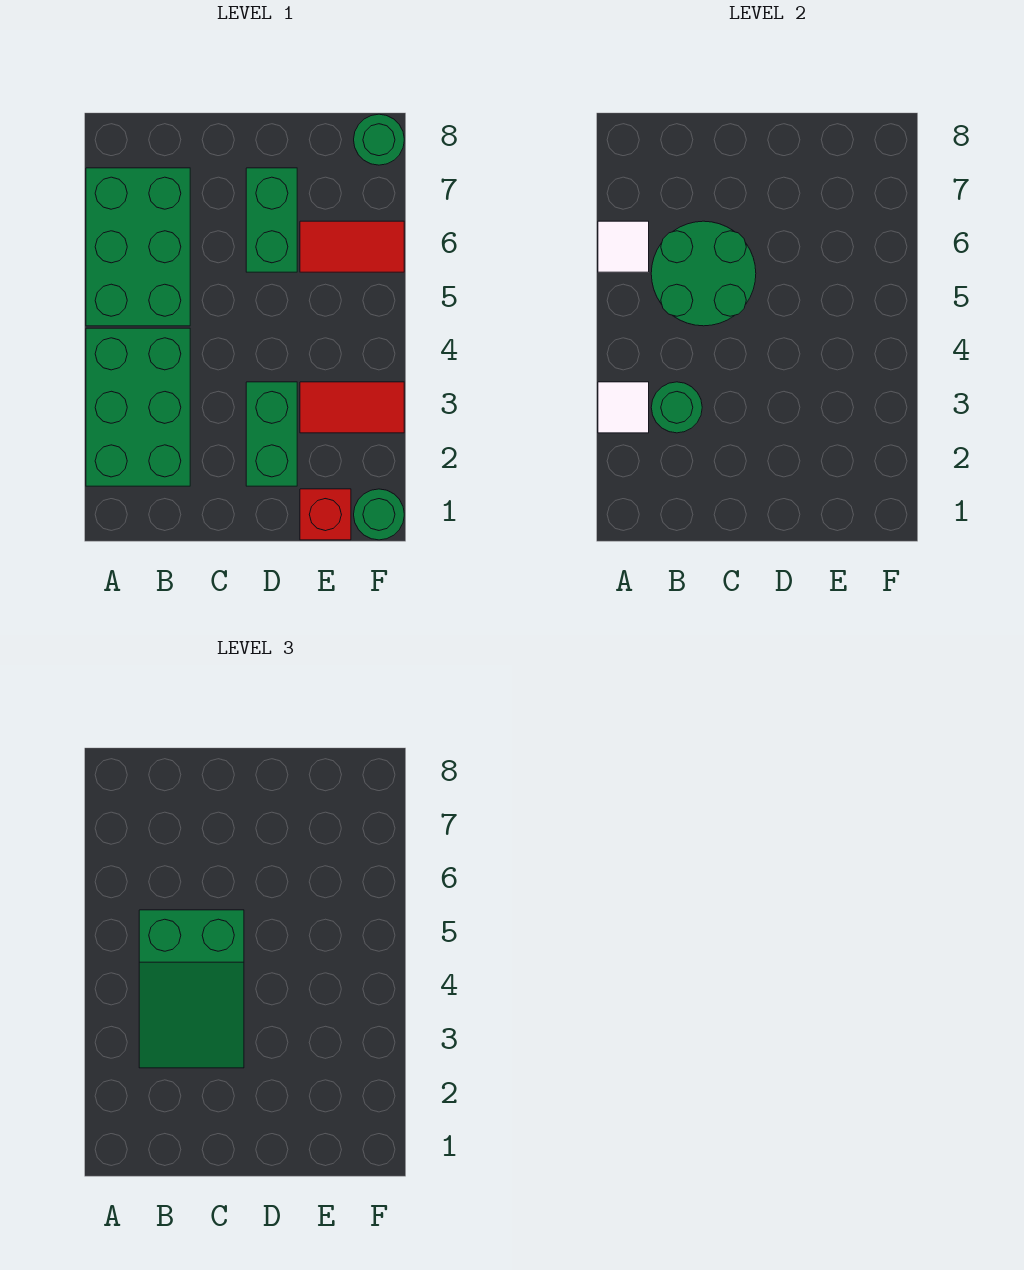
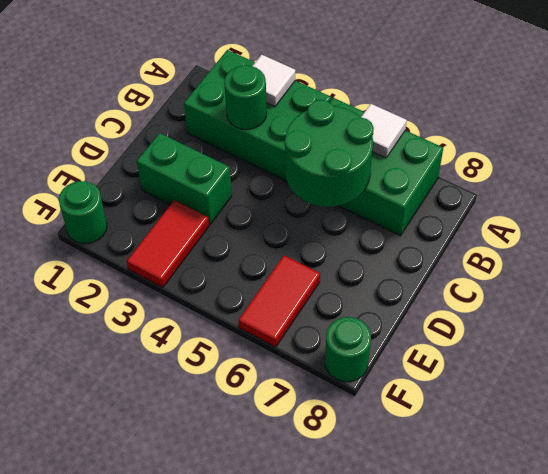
green slope B3:C5 level 3 top 5 -> none
green brick D6:D7 level 1 -> none
red brick E1 level 1 -> none

